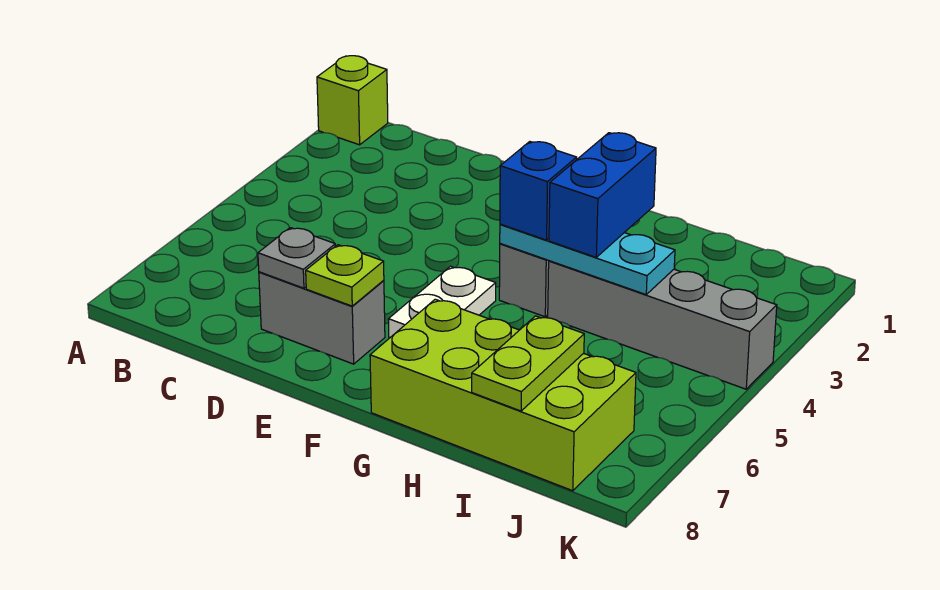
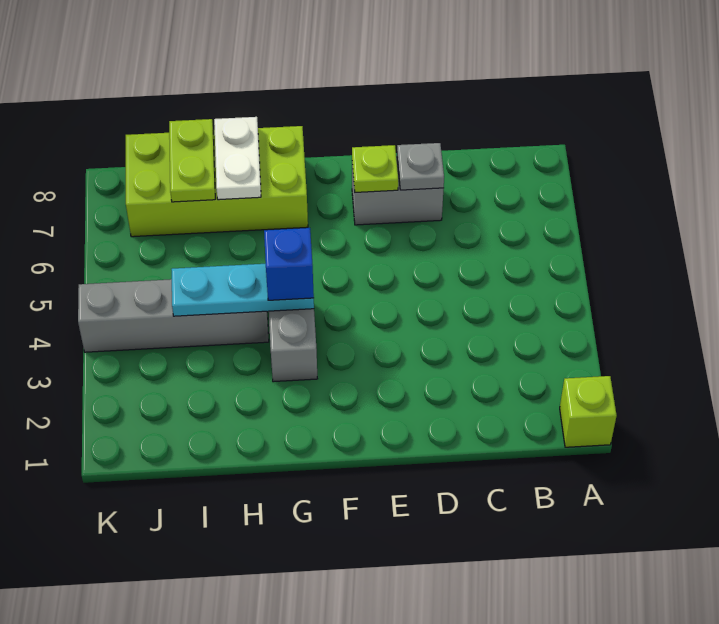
white plate F5:F6 level 1 -> white plate H7:H8 level 2
blue brick H3:H4 level 3 -> none

